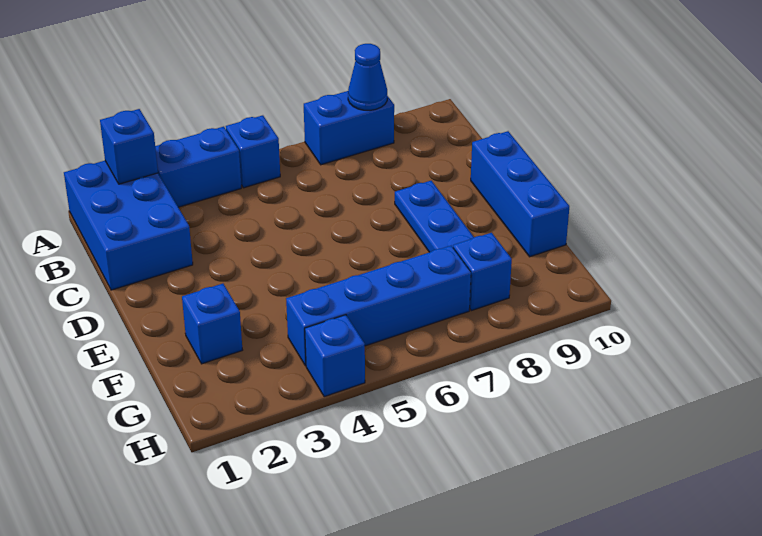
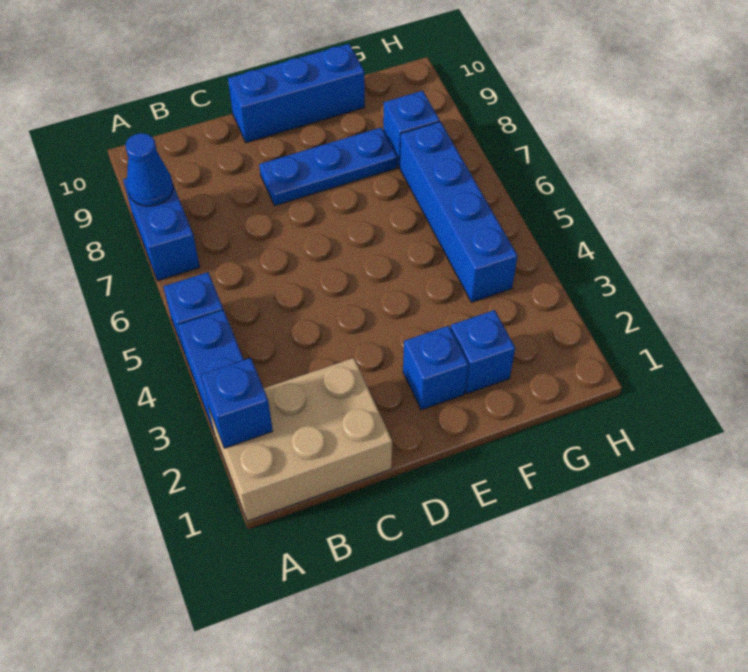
blue brick A1:C2 level 1 -> tan brick A1:C2 level 1
blue brick H4 level 1 -> blue brick E2 level 1

